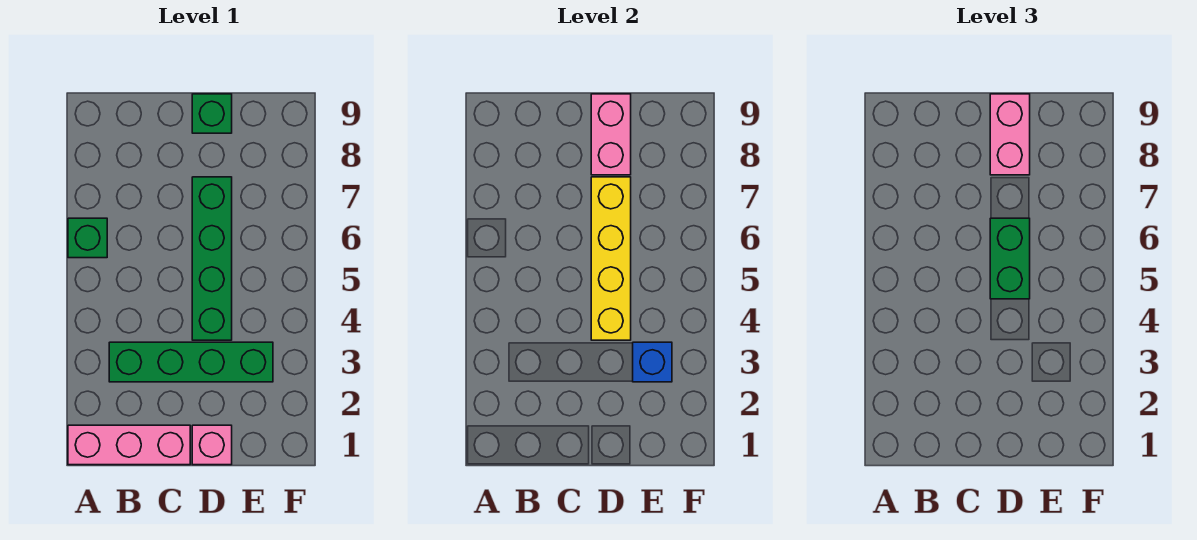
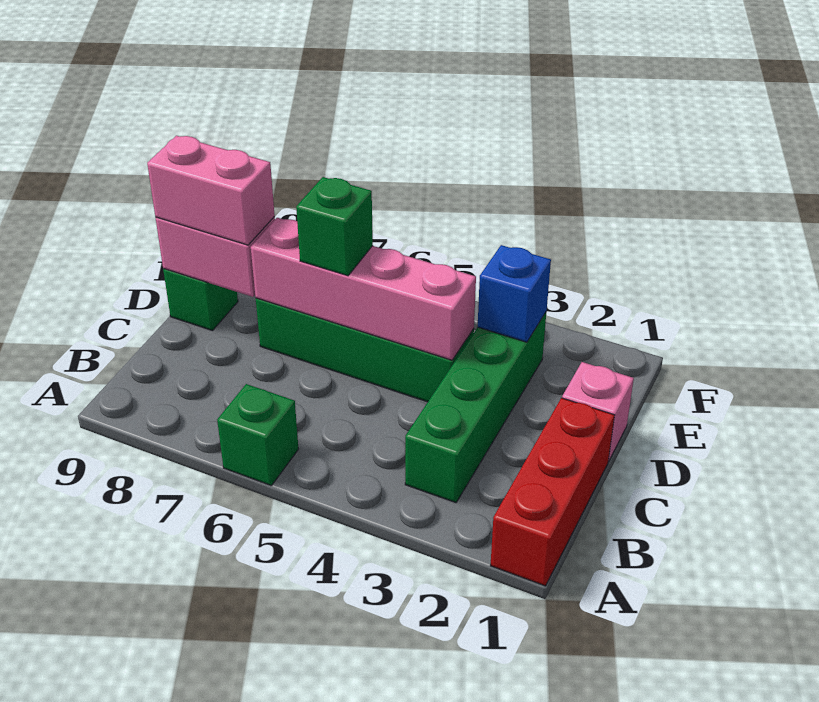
pink brick A1:C1 level 1 -> red brick A1:C1 level 1
yellow brick D4:D7 level 2 -> pink brick D4:D7 level 2
green brick D5:D6 level 3 -> green brick D6 level 3

